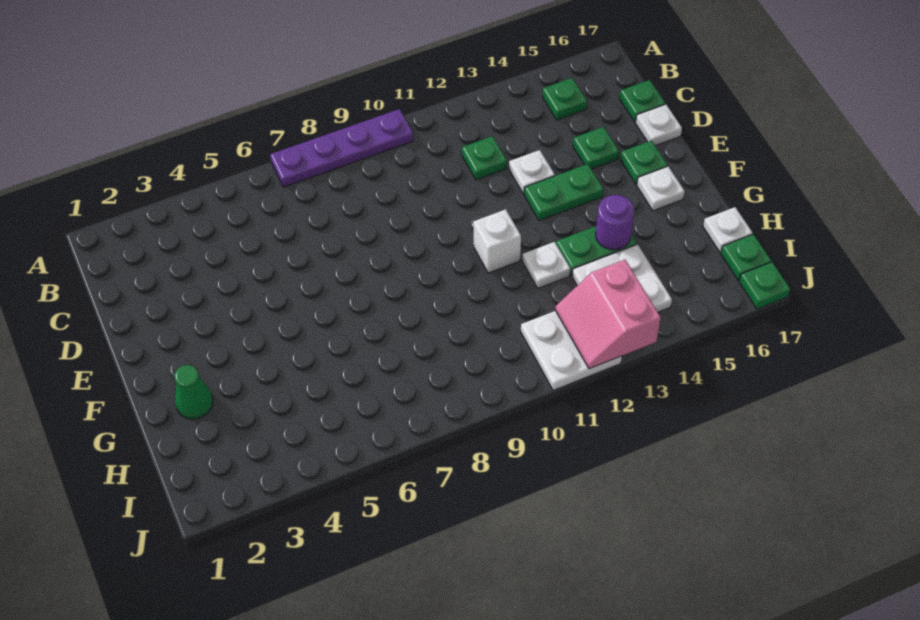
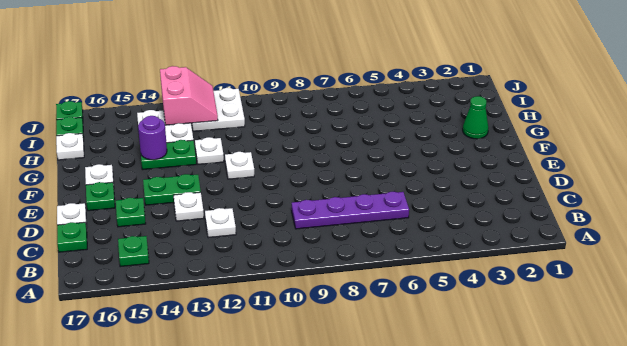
purple plate A7:A10 level 1 -> purple plate C6:C9 level 1
green plate C12 level 1 -> white plate C12 level 1
white brick F11 level 1 -> white plate F11 level 1

